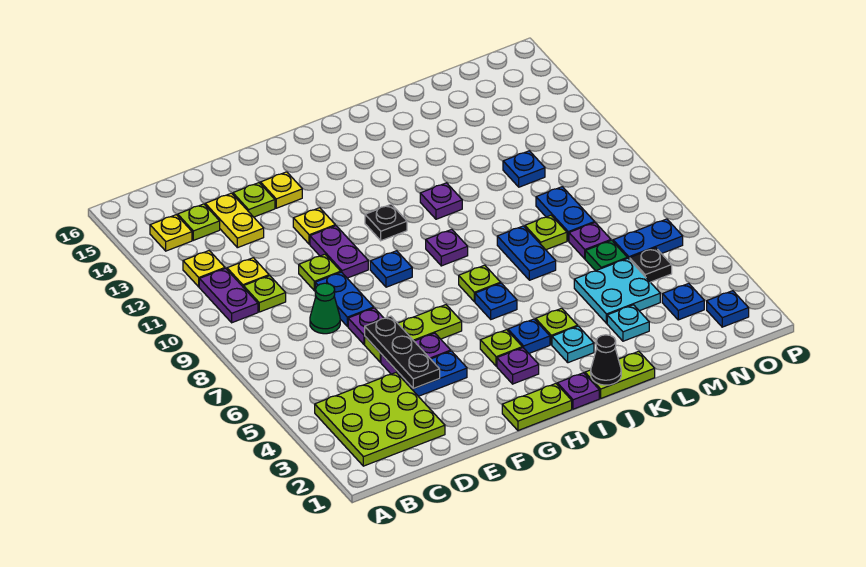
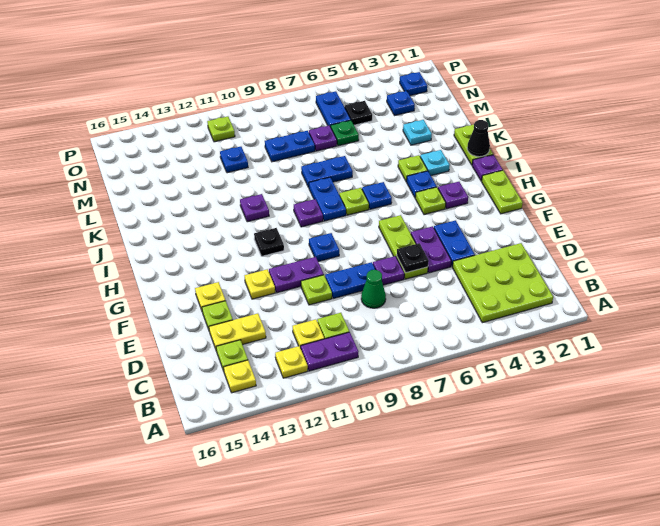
black plate E4:E6 level 2 -> black plate E6 level 2
none -> blue plate I8:J8 level 1
cyan plate L4:M5 level 1 -> none
lime plate L8 level 1 -> lime plate O11 level 1

